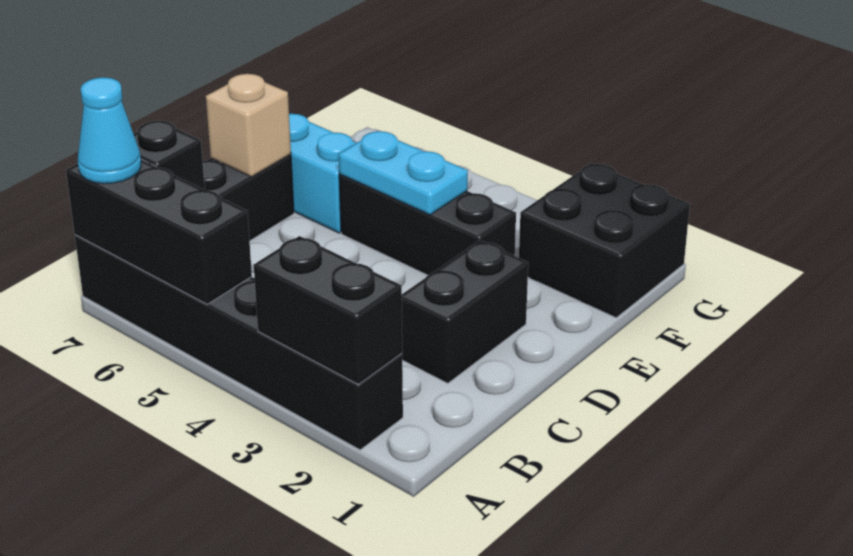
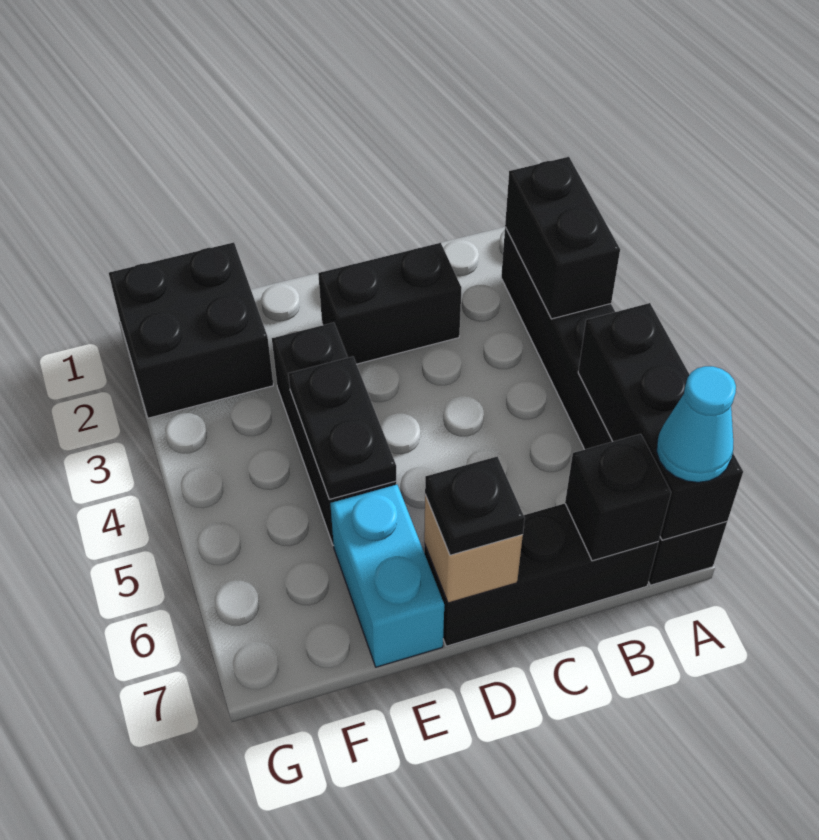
none -> black plate D7 level 3
cyan plate E4:E5 level 2 -> black plate E4:E5 level 2

